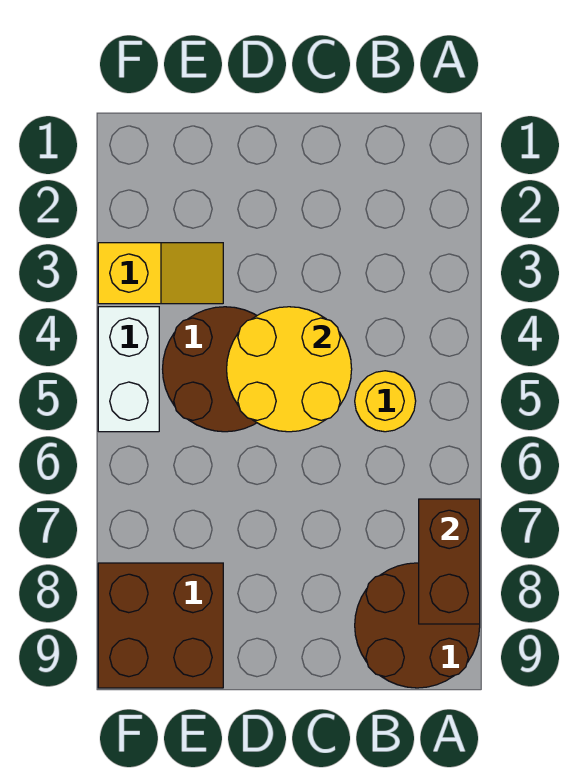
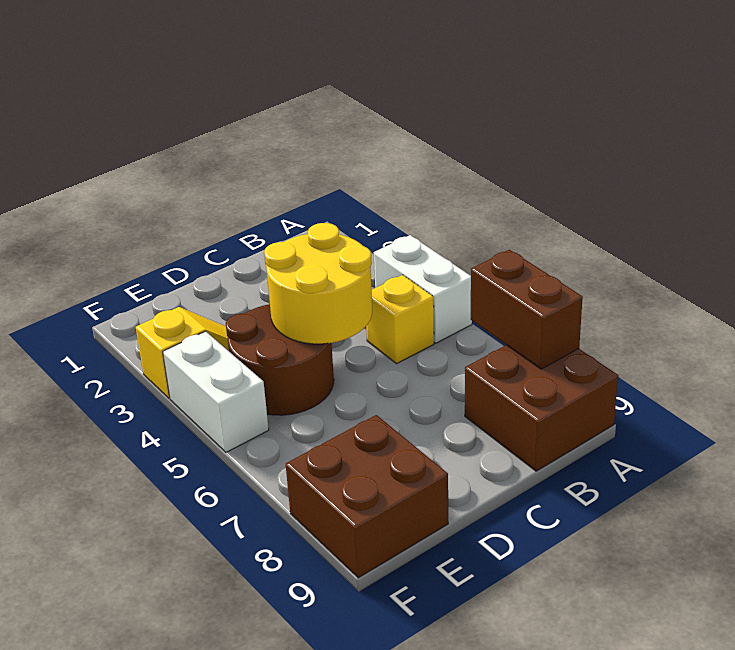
none -> white brick A4:A5 level 1
brown round brick A8:B9 level 1 -> brown brick A8:B9 level 1
yellow round brick B5 level 1 -> yellow brick B5 level 1

